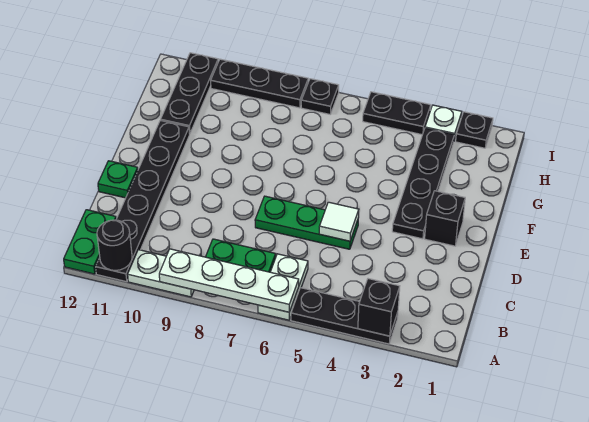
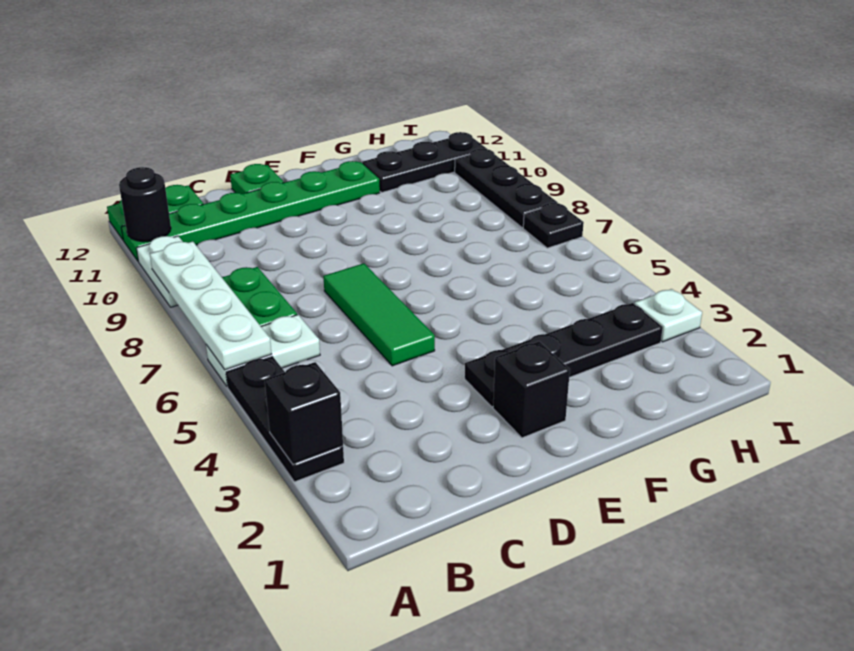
black plate A11:F11 level 1 -> green plate A11:F11 level 1
green plate D5:D7 level 1 -> green tile D5:D7 level 1
white tile D5 level 2 -> none
black plate I2 level 1 -> none
black plate I4:I5 level 1 -> none

